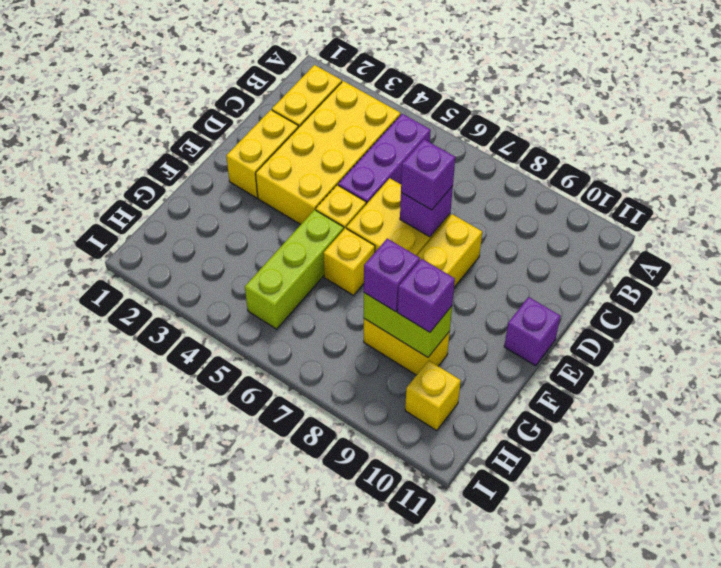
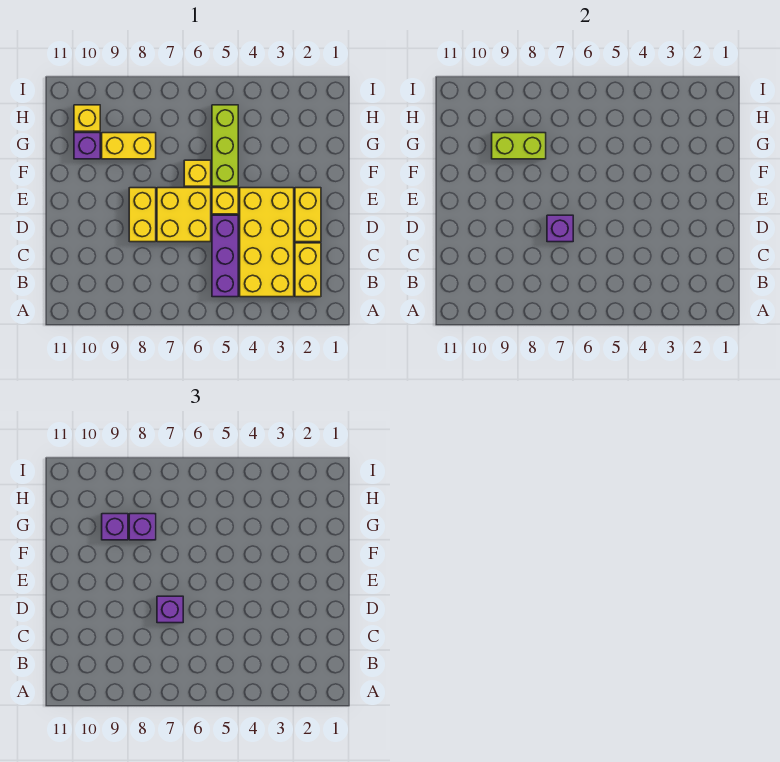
purple brick E11 level 1 -> purple brick G10 level 1

